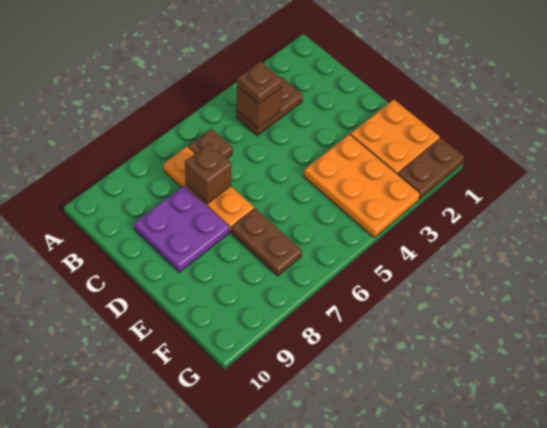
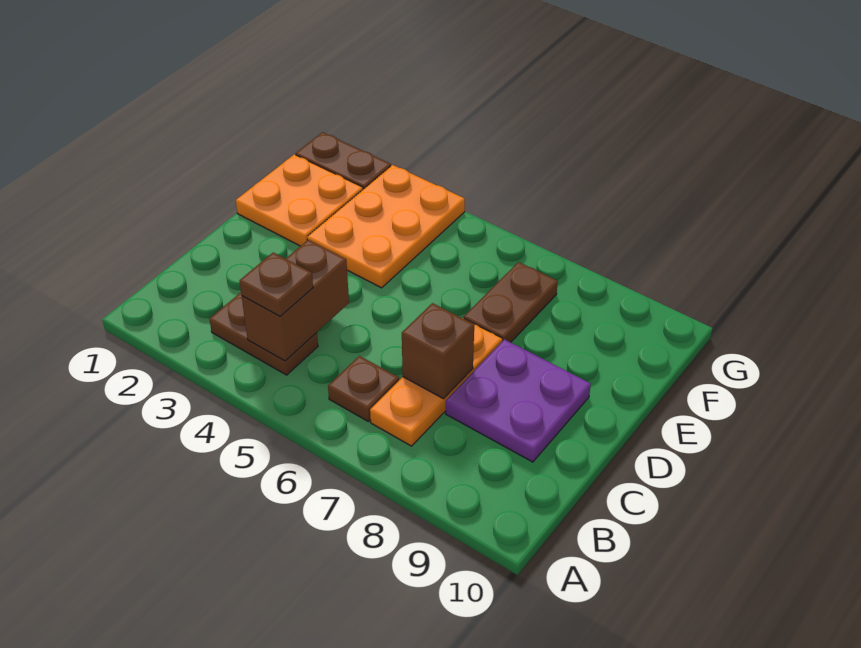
brown brick B4 level 2 -> brown brick B4:C4 level 2

